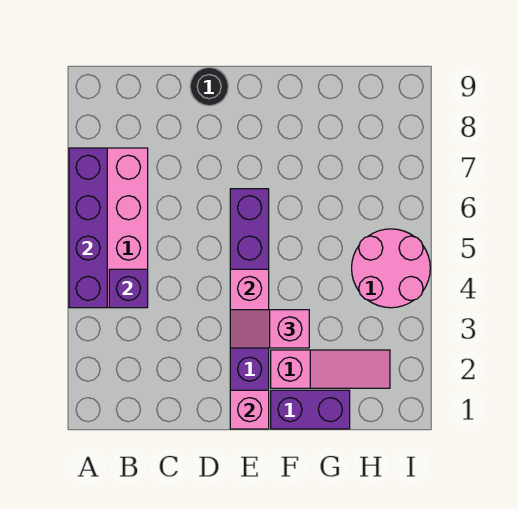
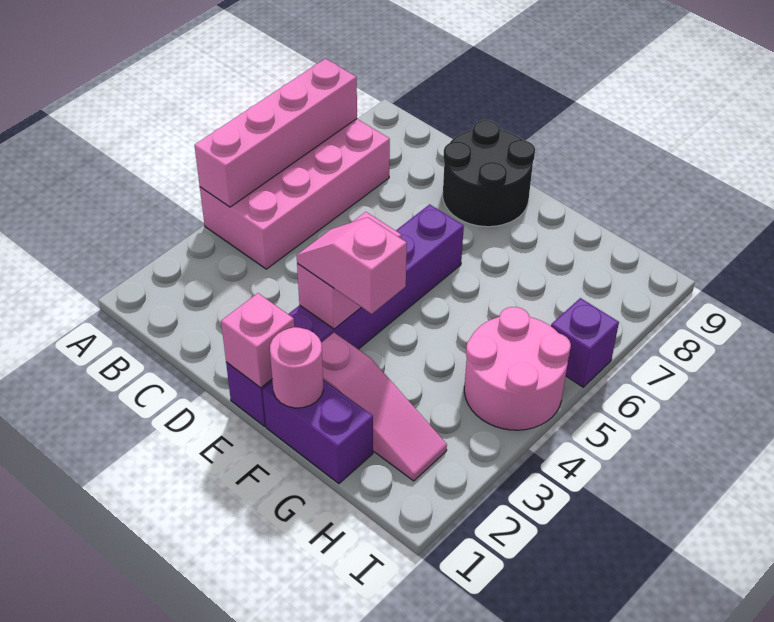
purple brick A4:A7 level 2 -> pink brick A4:A7 level 2
purple brick B4 level 2 -> purple brick I6 level 1
black round brick D9 level 1 -> black round brick D8:E9 level 1
none -> pink round brick F1 level 2

